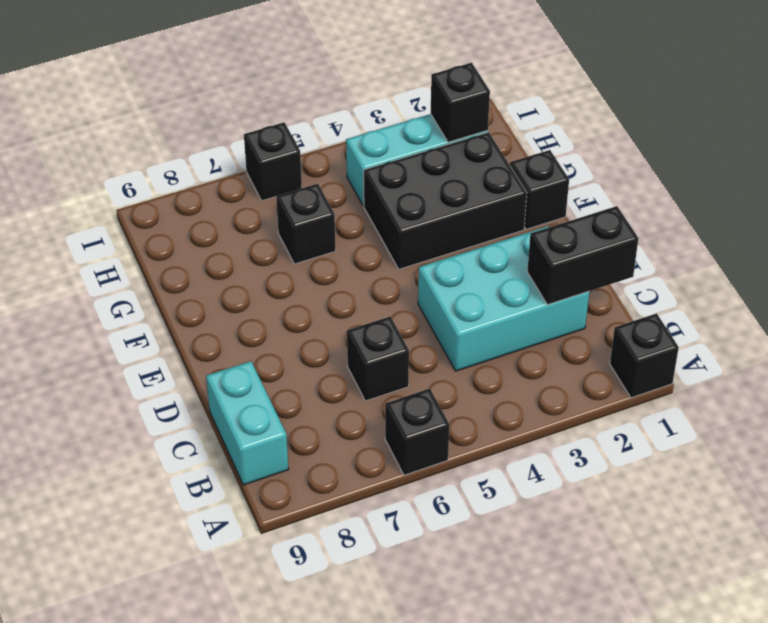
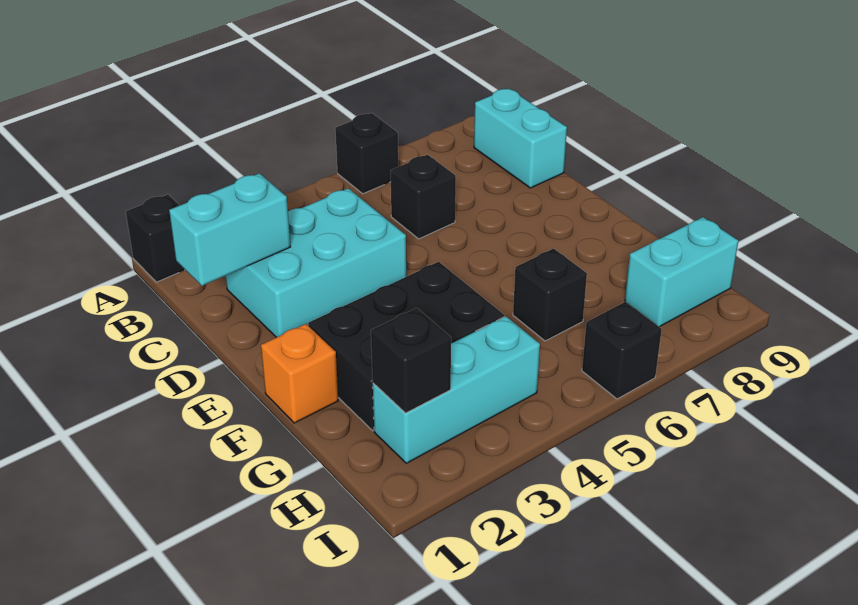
black brick C1:C2 level 2 -> cyan brick C1:C2 level 2
black brick F1 level 1 -> orange brick F1 level 1
none -> cyan brick H8:H9 level 1

